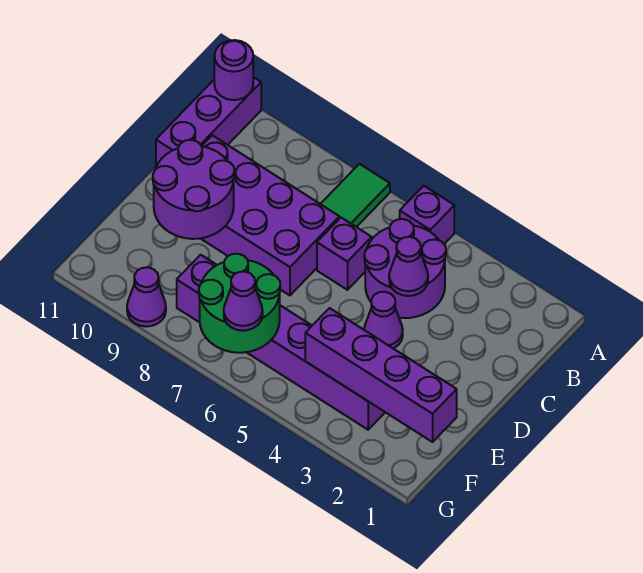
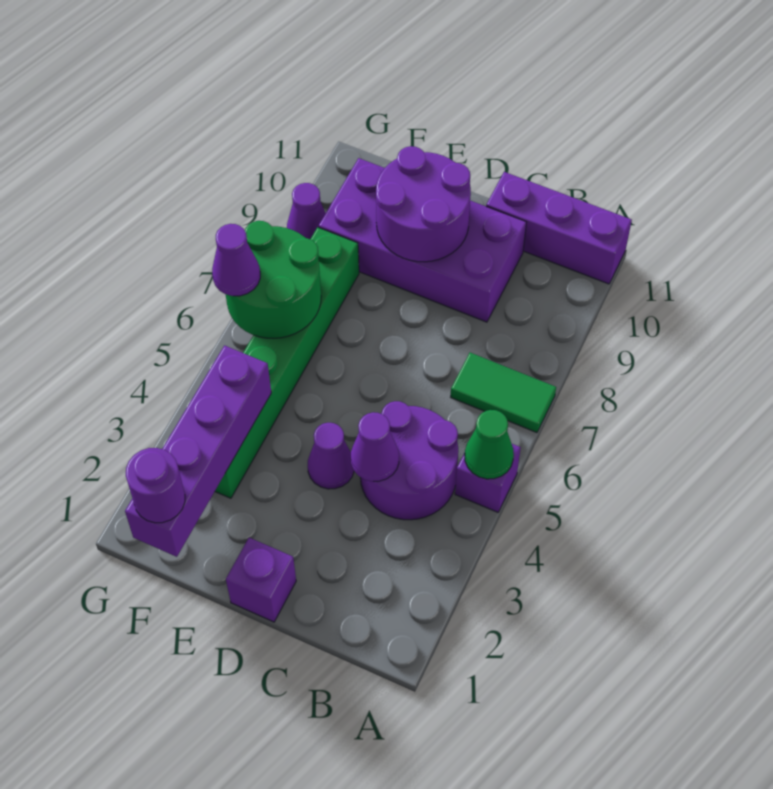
none -> green cone A5 level 2
purple round brick A11 level 2 -> purple round brick F1 level 3
purple brick C6 level 1 -> purple brick D1 level 1
purple brick C7:D10 level 1 -> purple brick C9:F10 level 1
purple brick F3:F8 level 1 -> green brick F3:F8 level 1

